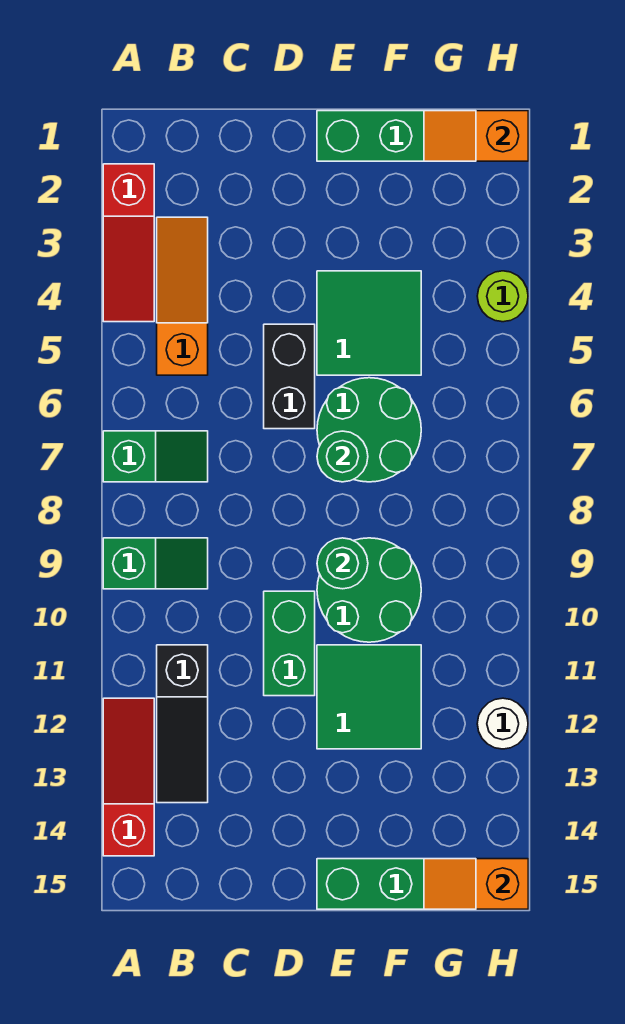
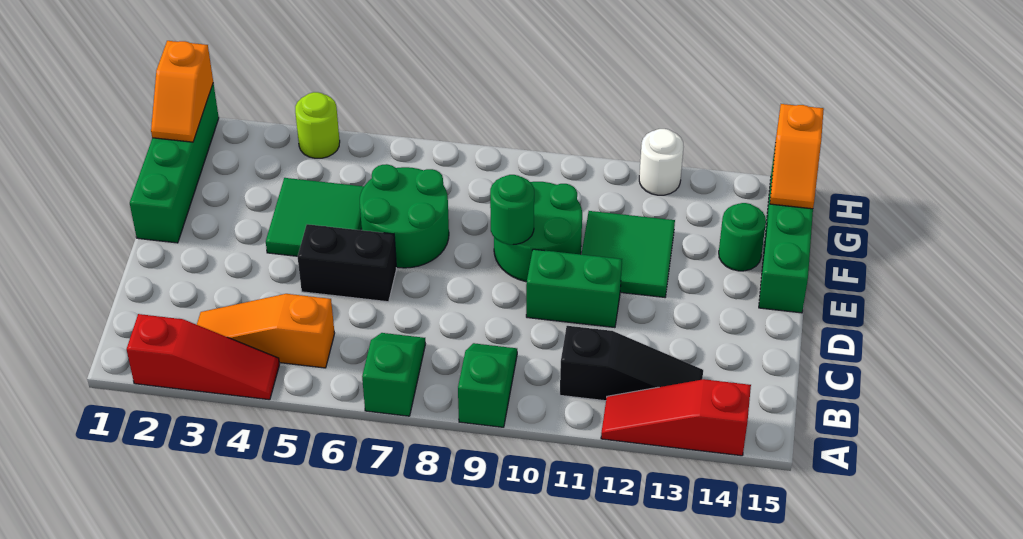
green round brick E7 level 2 -> green round brick F14 level 1

